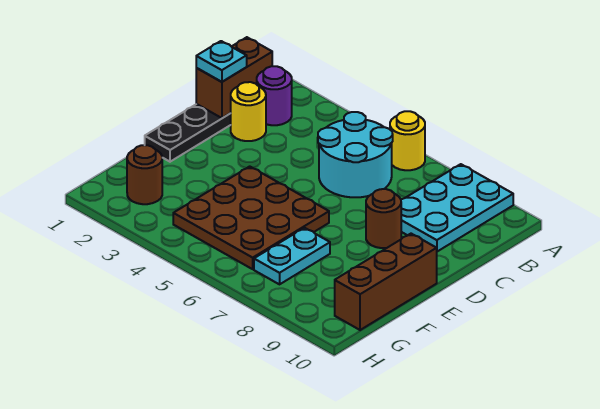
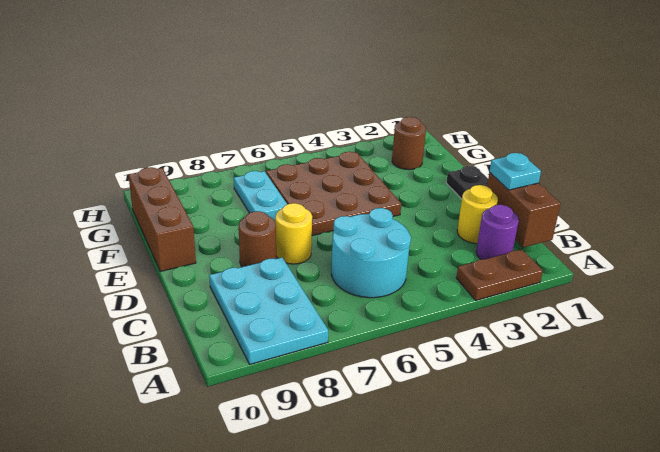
none -> brown plate A2:A3 level 1
yellow round brick A6 level 1 -> yellow round brick D7 level 1

